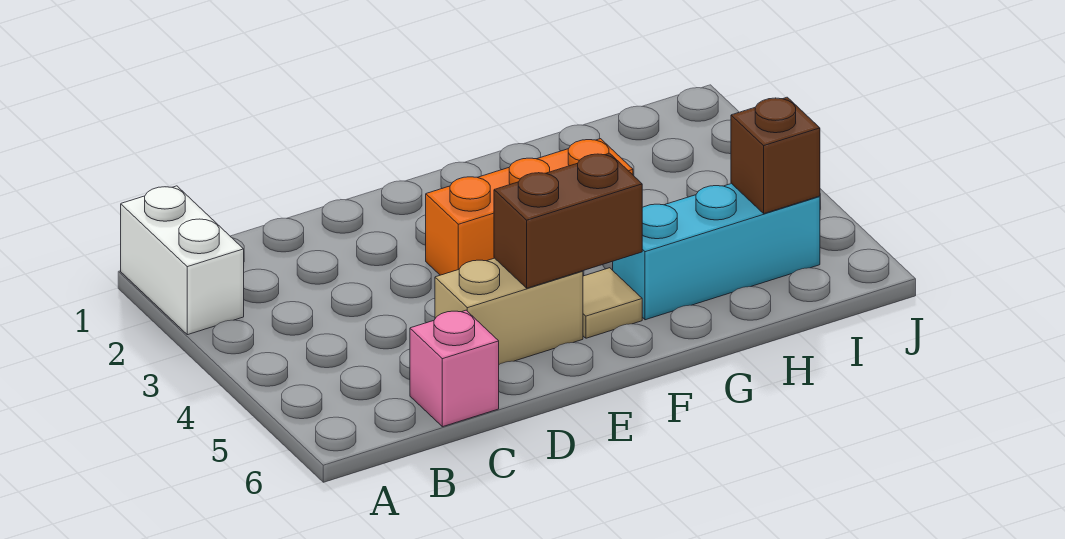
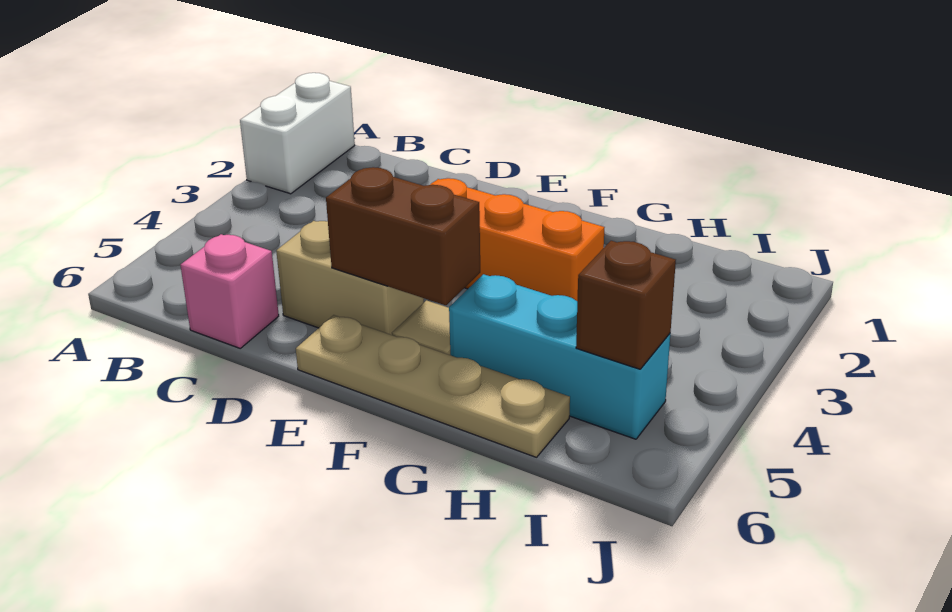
none -> tan plate E6:H6 level 1

